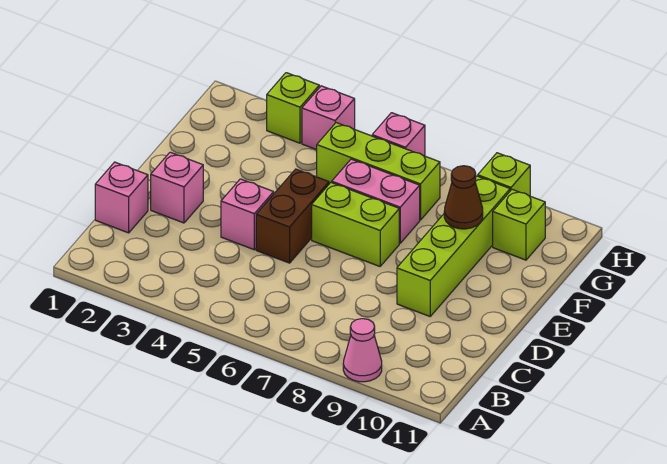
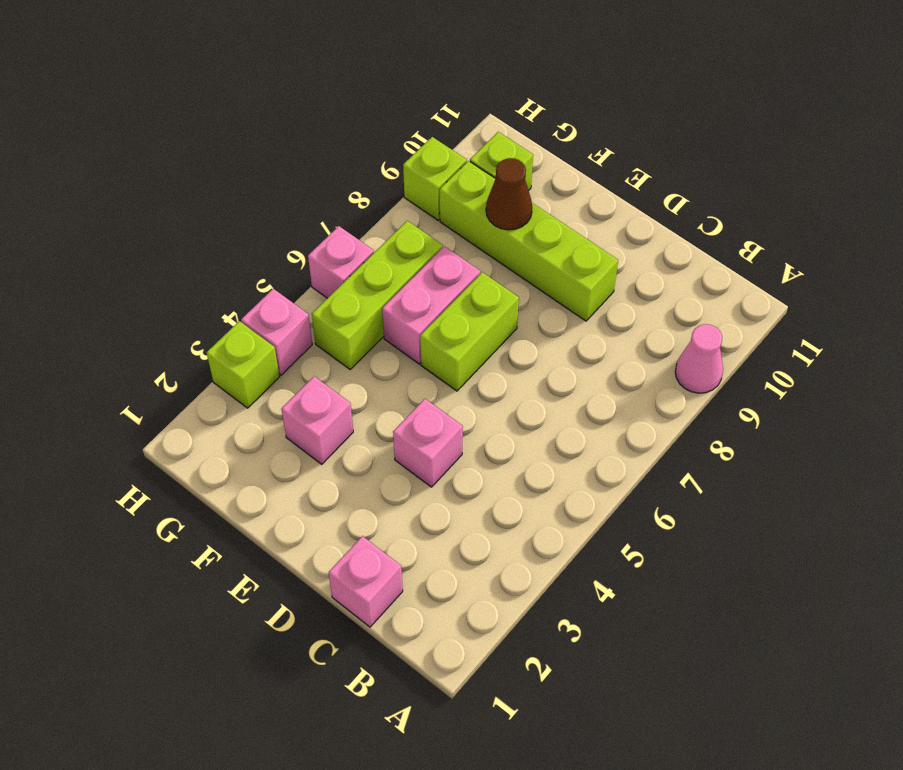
pink brick D2 level 1 -> pink brick F3 level 1
brown brick D5:E5 level 1 -> none

